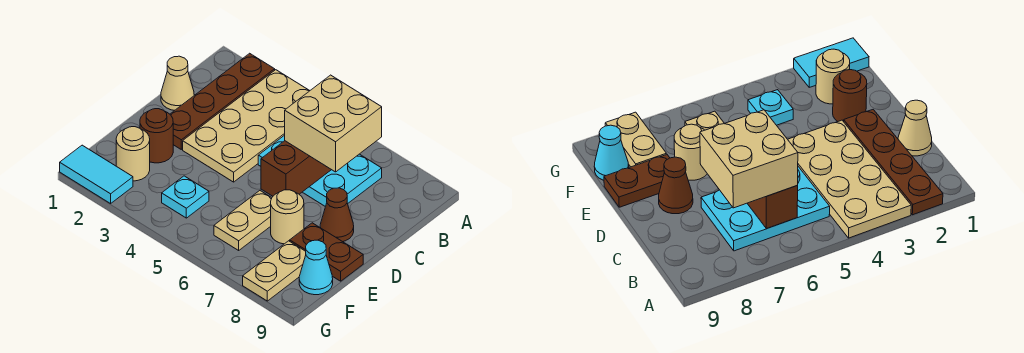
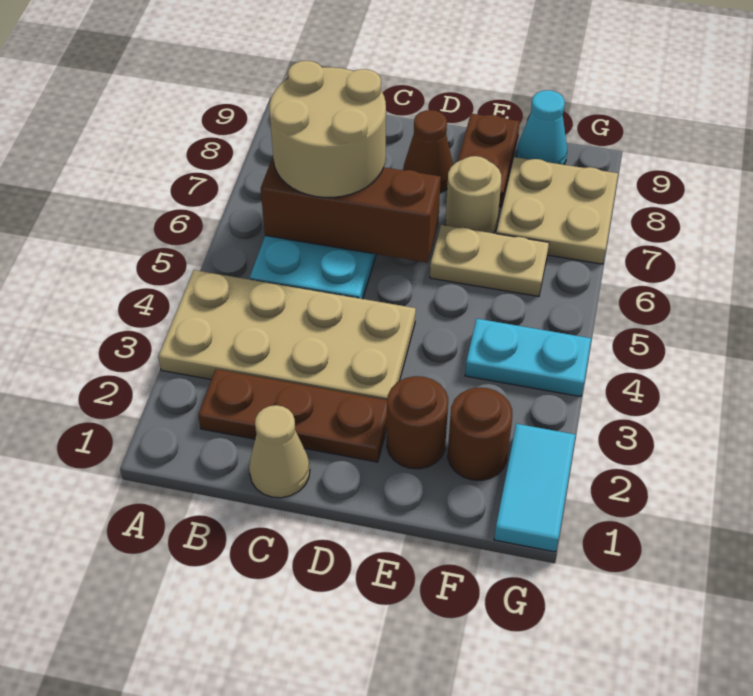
brown plate A2:D2 level 1 -> brown plate B2:D2 level 1
tan brick B6:C7 level 3 -> tan round brick B6:C7 level 3
tan round brick F2 level 1 -> brown round brick F2 level 1
cyan plate F4 level 1 -> cyan plate F4:G4 level 1
tan plate F8:G8 level 1 -> tan plate F7:G8 level 1

